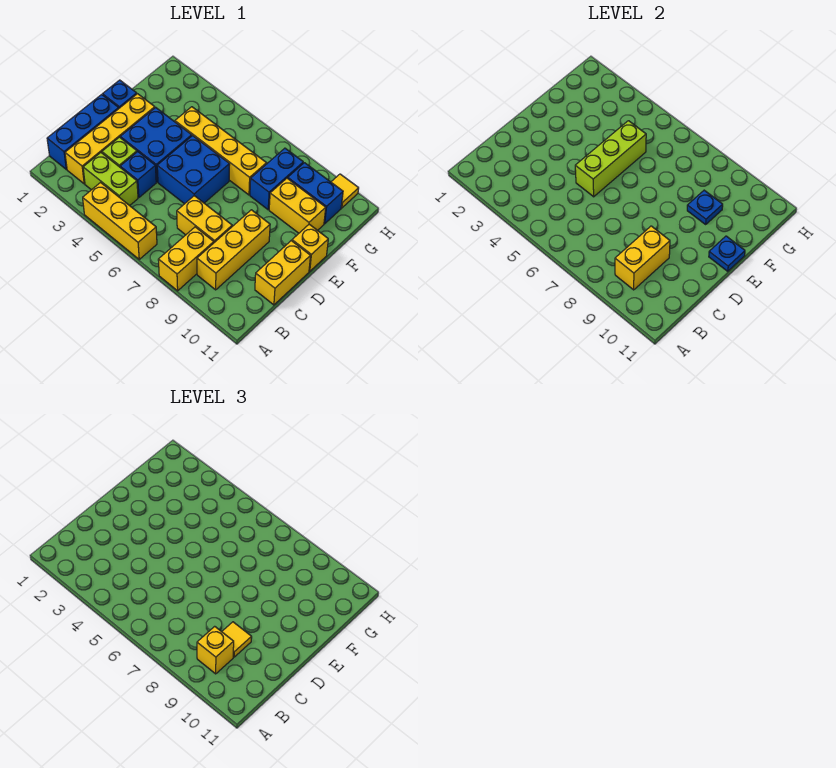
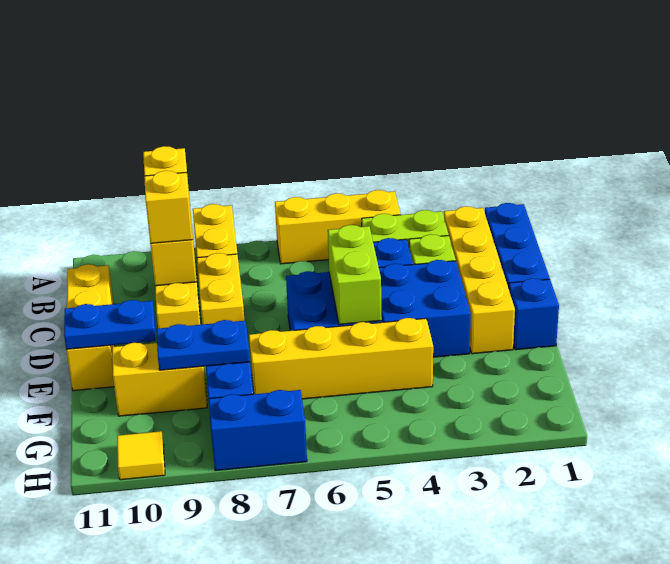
yellow brick C7:C8 level 1 -> yellow brick C8:D8 level 1
yellow tile C9 level 3 -> yellow brick C9 level 3
lime brick D5:F5 level 2 -> lime brick D5:E5 level 2
blue plate E11 level 2 -> blue plate E10:E11 level 2
blue plate F9 level 2 -> blue plate F8:F9 level 2
blue brick G9:G10 level 1 -> blue brick H7:H8 level 1

